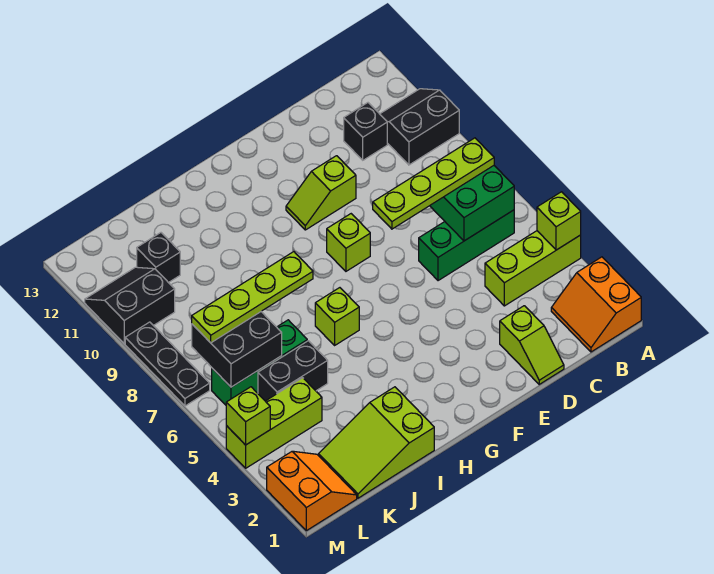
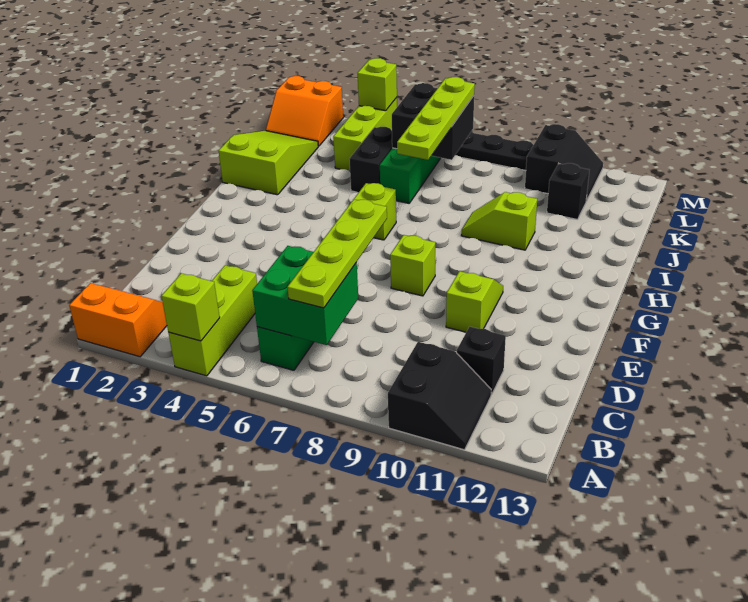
lime slope D1:D2 level 1 top 2 -> lime slope I9:I10 level 1 top 10

